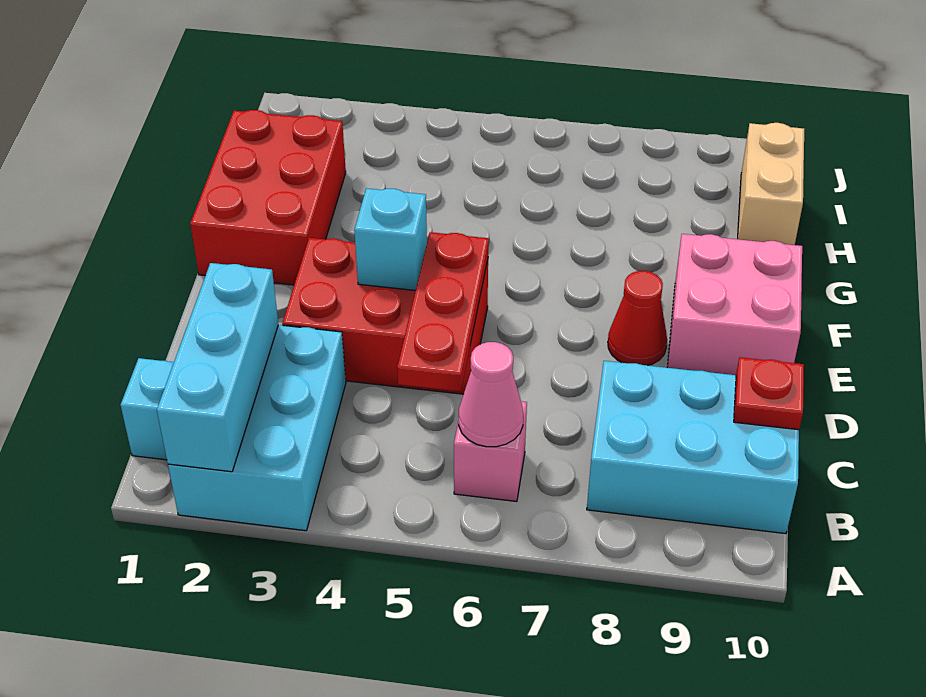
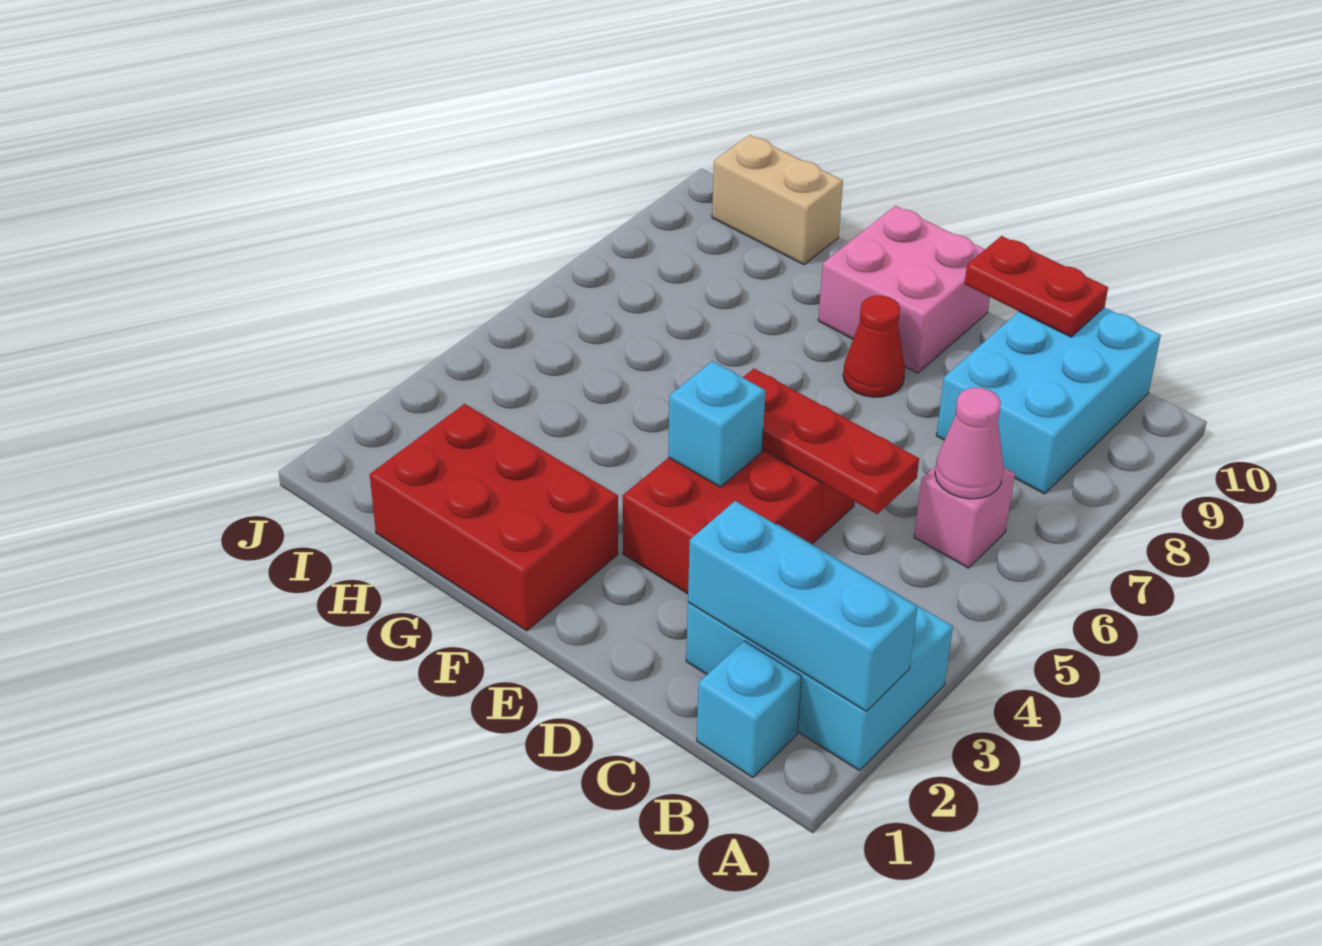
red plate C10 level 2 -> red plate C10:D10 level 2

